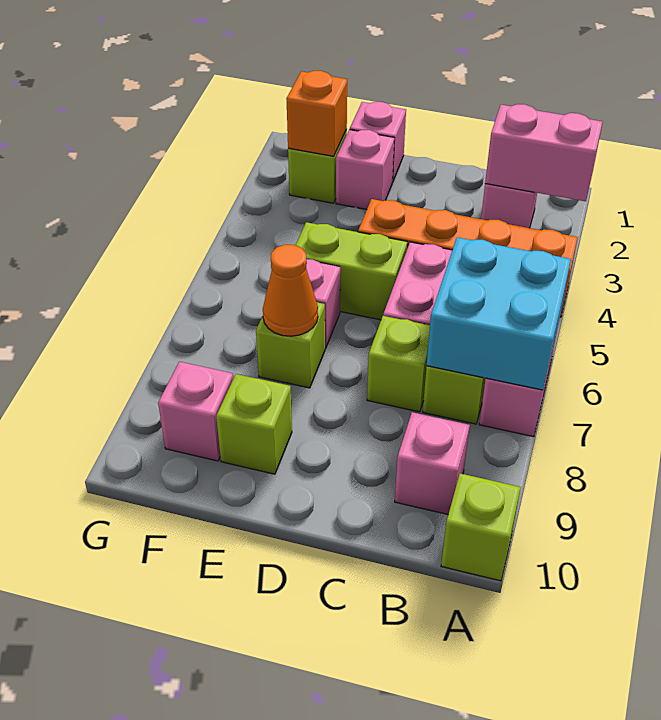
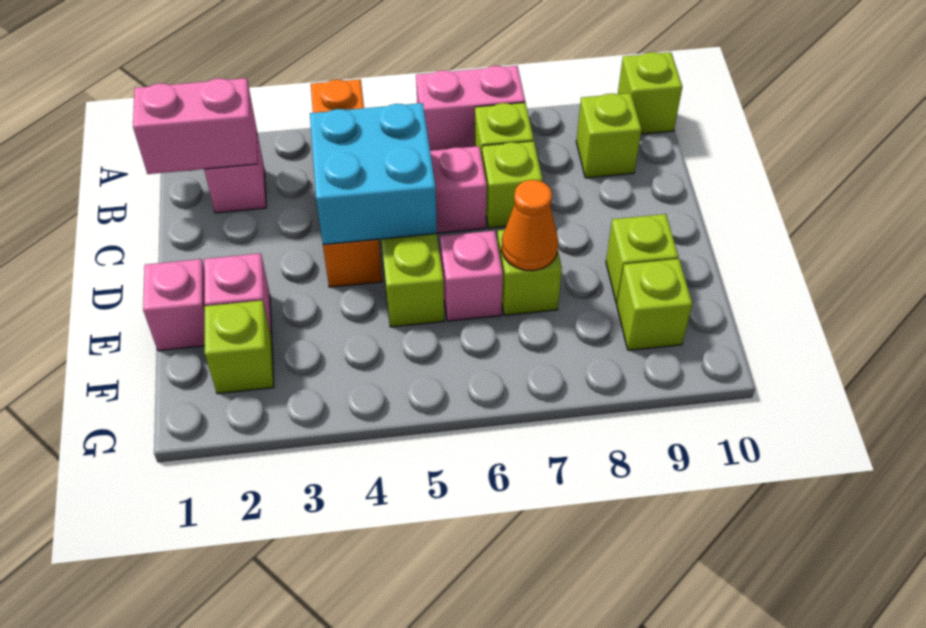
pink brick A2:B2 level 2 -> pink brick B1:B2 level 2
cyan brick A6:B7 level 2 -> cyan brick C4:D5 level 2
pink brick B9 level 1 -> lime brick B9 level 1
orange brick F2 level 2 -> none
pink brick F9 level 1 -> lime brick F9 level 1

